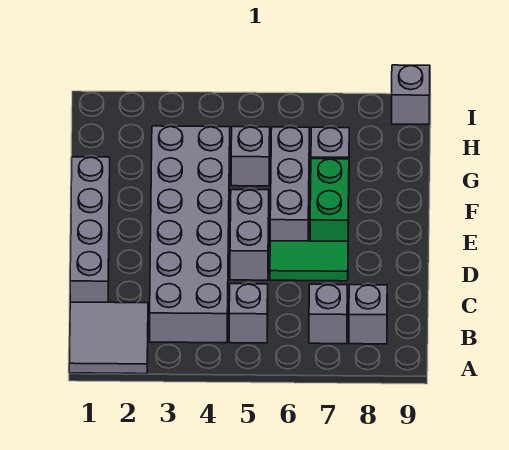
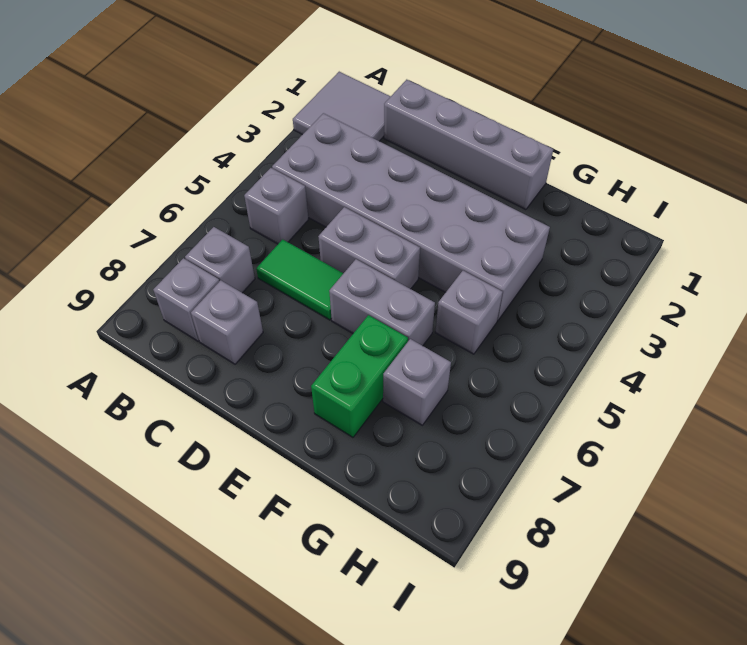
green tile D6:D7 level 1 -> green tile C6:D6 level 1
grey brick E6:G6 level 1 -> grey brick E6:F6 level 1
green brick E7:F7 level 1 -> green brick F7:F8 level 1
grey brick I9 level 1 -> grey brick C8 level 1

